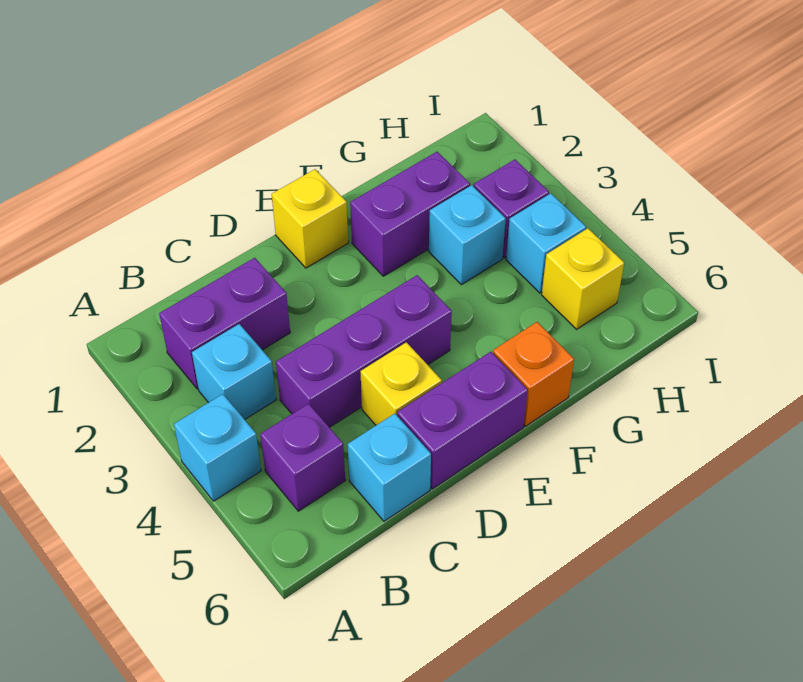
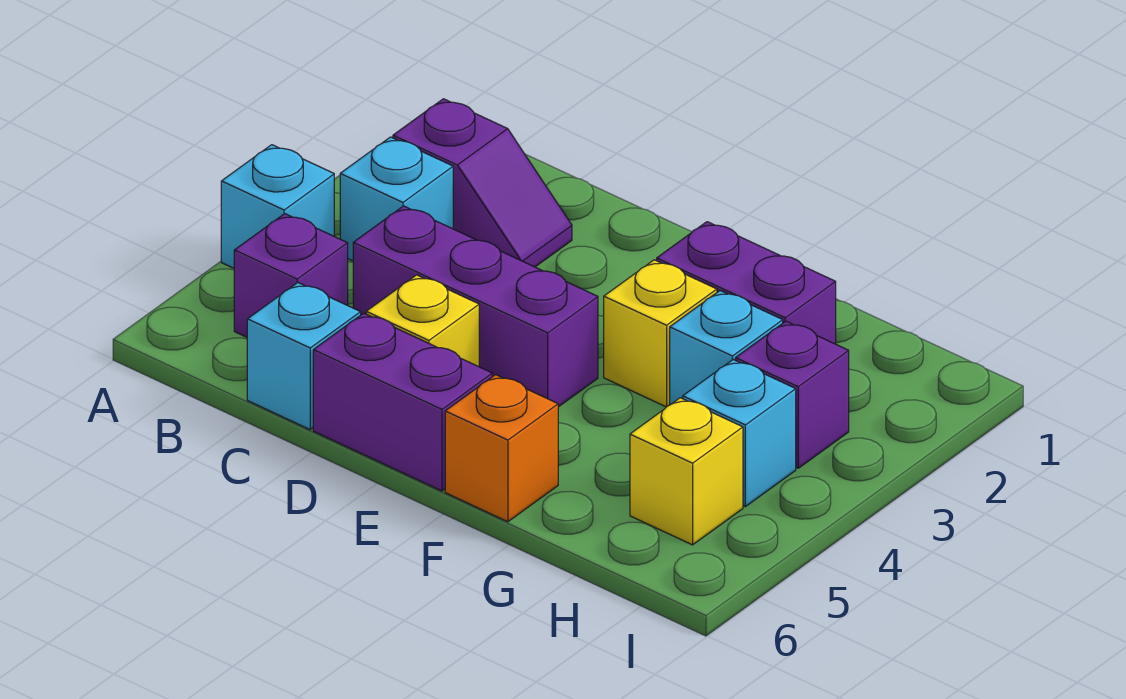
purple brick B2:C2 level 1 -> purple slope B2:C2 level 1 top B
yellow brick E1 level 1 -> yellow brick F3 level 1

